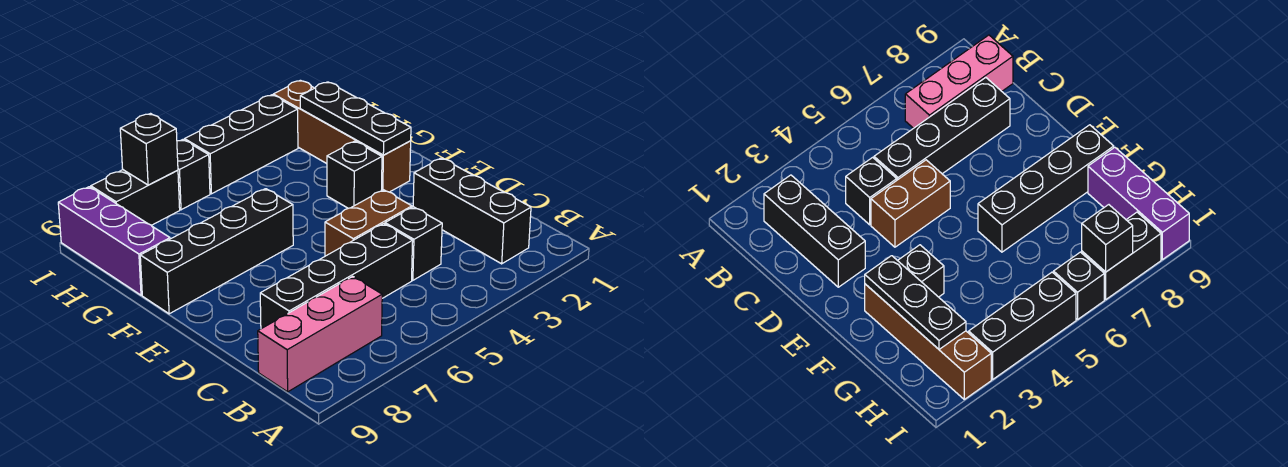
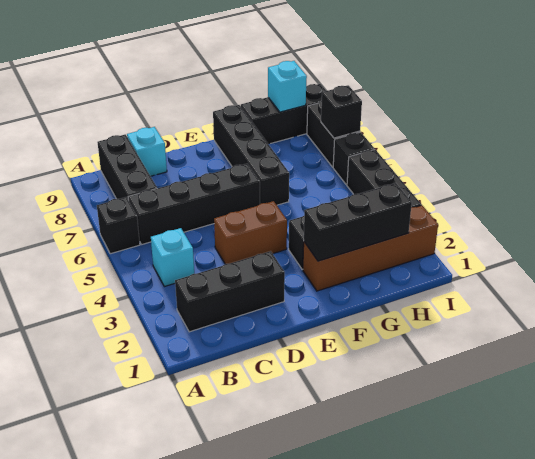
none -> cyan brick B4 level 1
pink brick B7:B9 level 1 -> black brick B7:B9 level 1
black brick C4 level 1 -> black brick A6 level 1
black brick C5:C8 level 1 -> black brick B6:E6 level 1
none -> cyan brick C9 level 1
brown brick D4:D5 level 1 -> brown brick D4:E4 level 1
black plate F2:H2 level 2 -> black brick F2:H2 level 2
purple brick G9:I9 level 1 -> black brick G9:I9 level 1
none -> cyan brick H9 level 2

